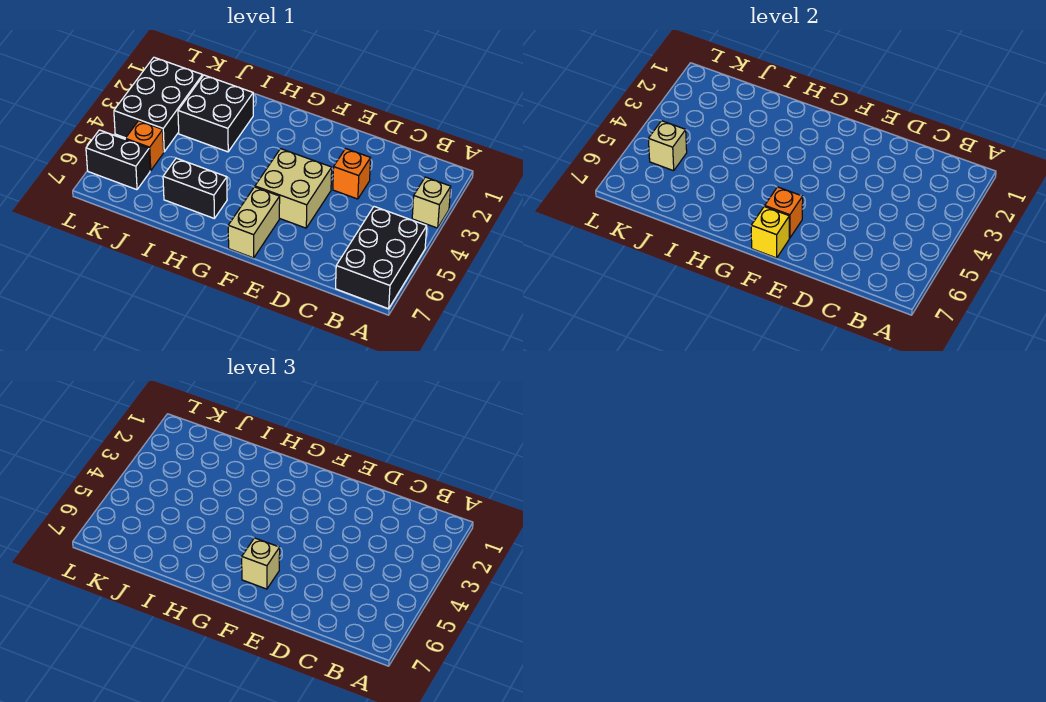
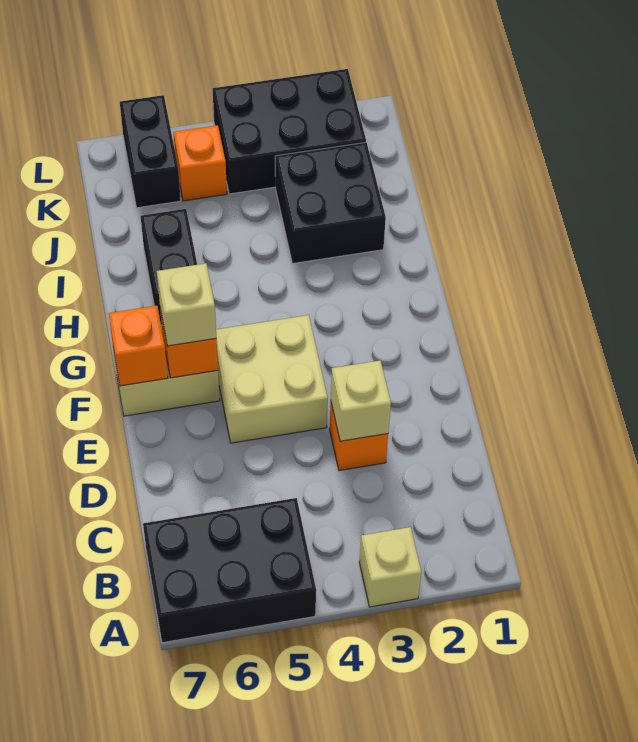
yellow brick F7 level 2 -> orange brick F7 level 2
tan brick K5 level 2 -> tan brick D3 level 2

